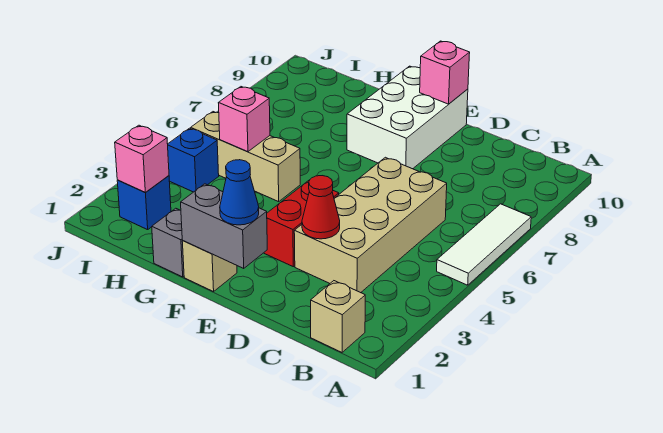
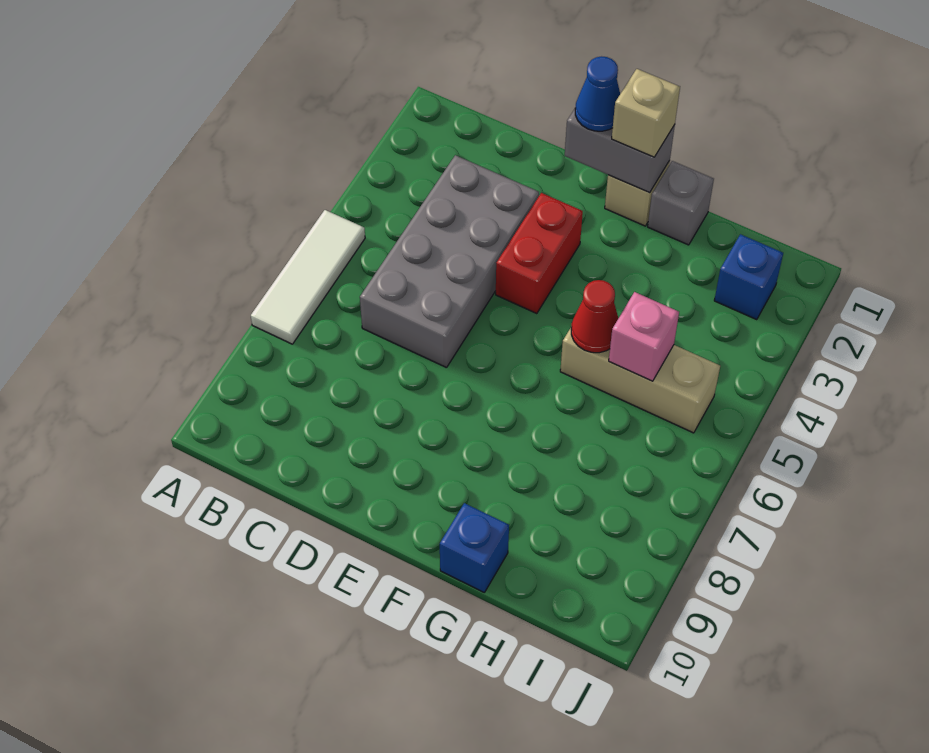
tan brick B1 level 1 -> tan brick F1 level 3
tan brick C3:D6 level 1 -> grey brick C3:D6 level 1
red cone D3 level 2 -> red cone G5 level 2
white brick E8:F10 level 1 -> none
pink brick E10 level 2 -> none
pink brick I2 level 2 -> none
blue brick I4 level 1 -> blue brick G10 level 1

